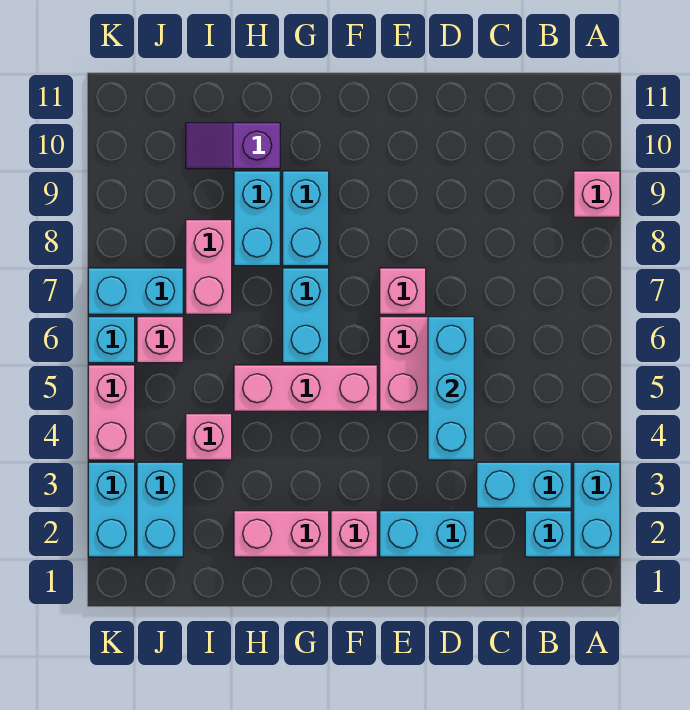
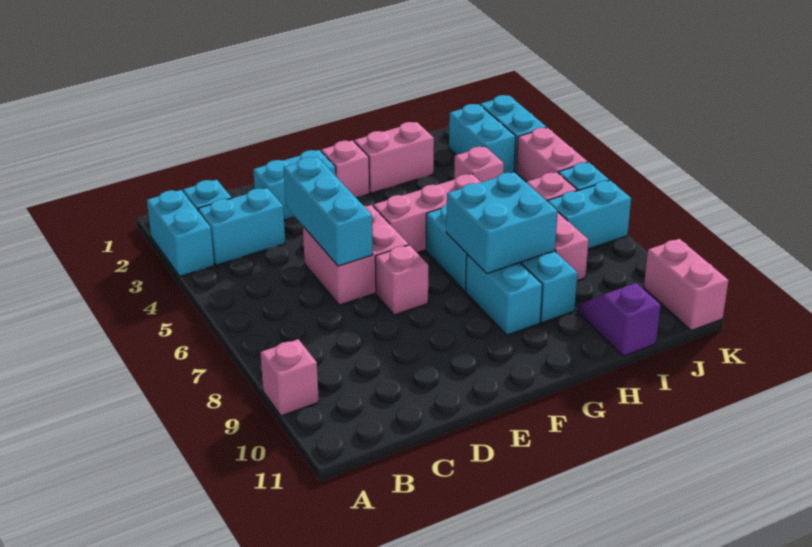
none -> cyan brick G7:H8 level 2
purple slope H10:I10 level 1 top H -> purple slope I10:I11 level 1 top 11
none -> pink brick K10:K11 level 1

